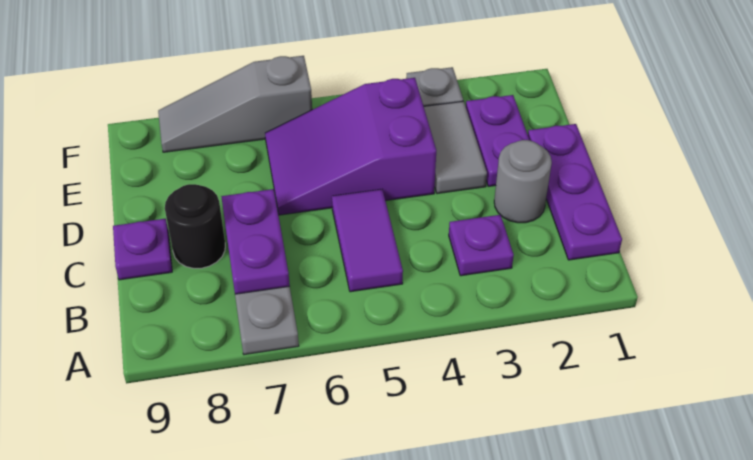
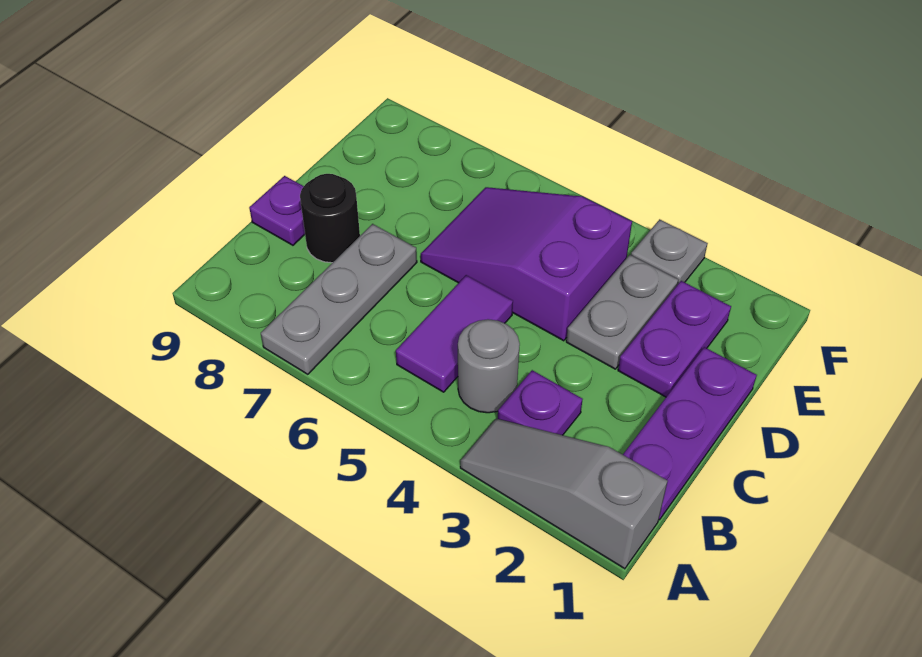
purple plate B7:C7 level 2 -> none
grey round brick C2 level 1 -> grey round brick B4 level 1
grey tile D3:E3 level 1 -> grey plate D3:E3 level 1
grey slope F6:F8 level 1 top 6 -> grey slope A1:A3 level 1 top 1

